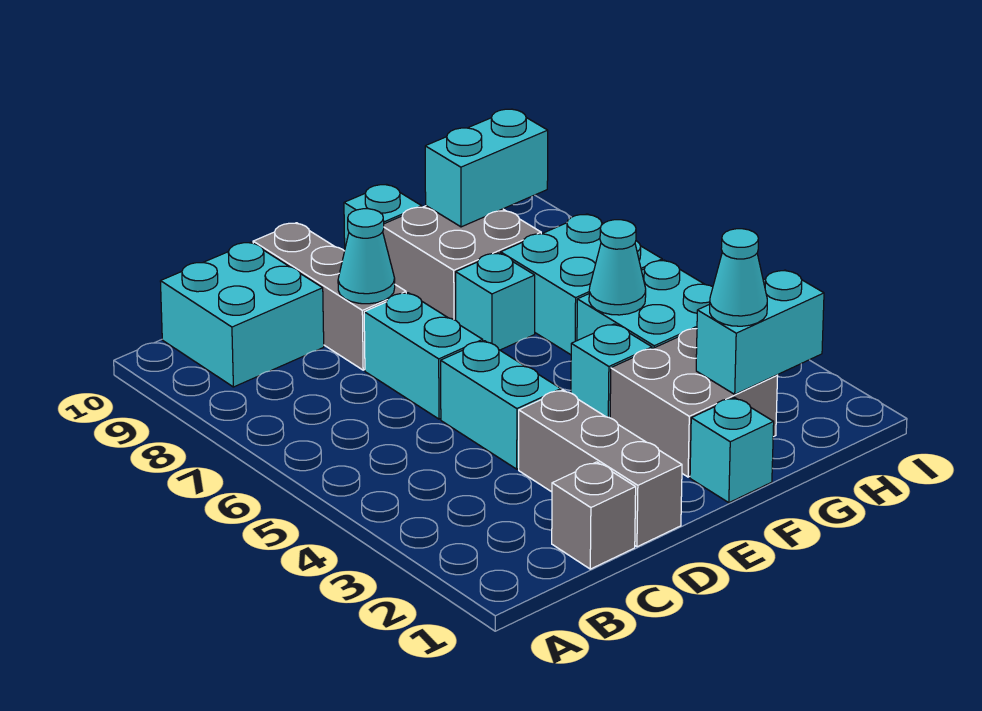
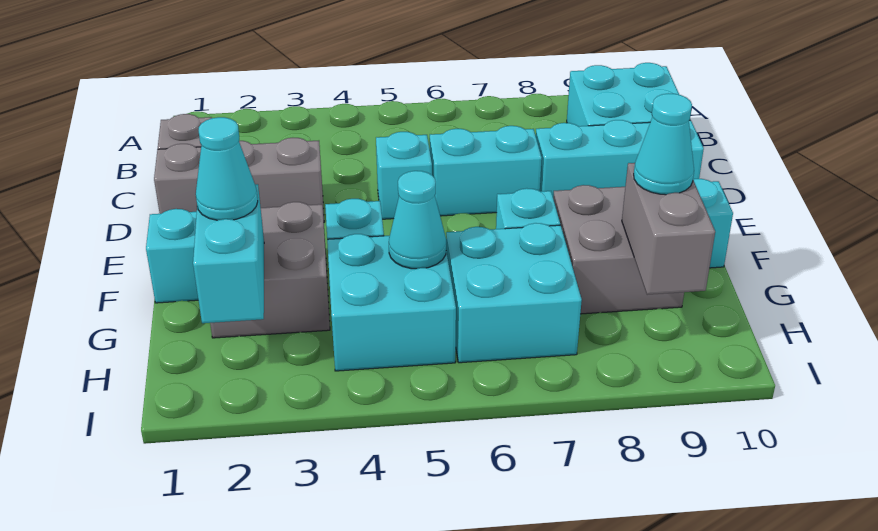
cyan brick D4:D5 level 1 -> cyan brick D5 level 1
grey brick D8:D10 level 1 -> cyan brick D8:D10 level 1
cyan cone D8 level 2 -> cyan cone G9 level 3
cyan brick G9:H9 level 2 -> grey brick G9:H9 level 2

